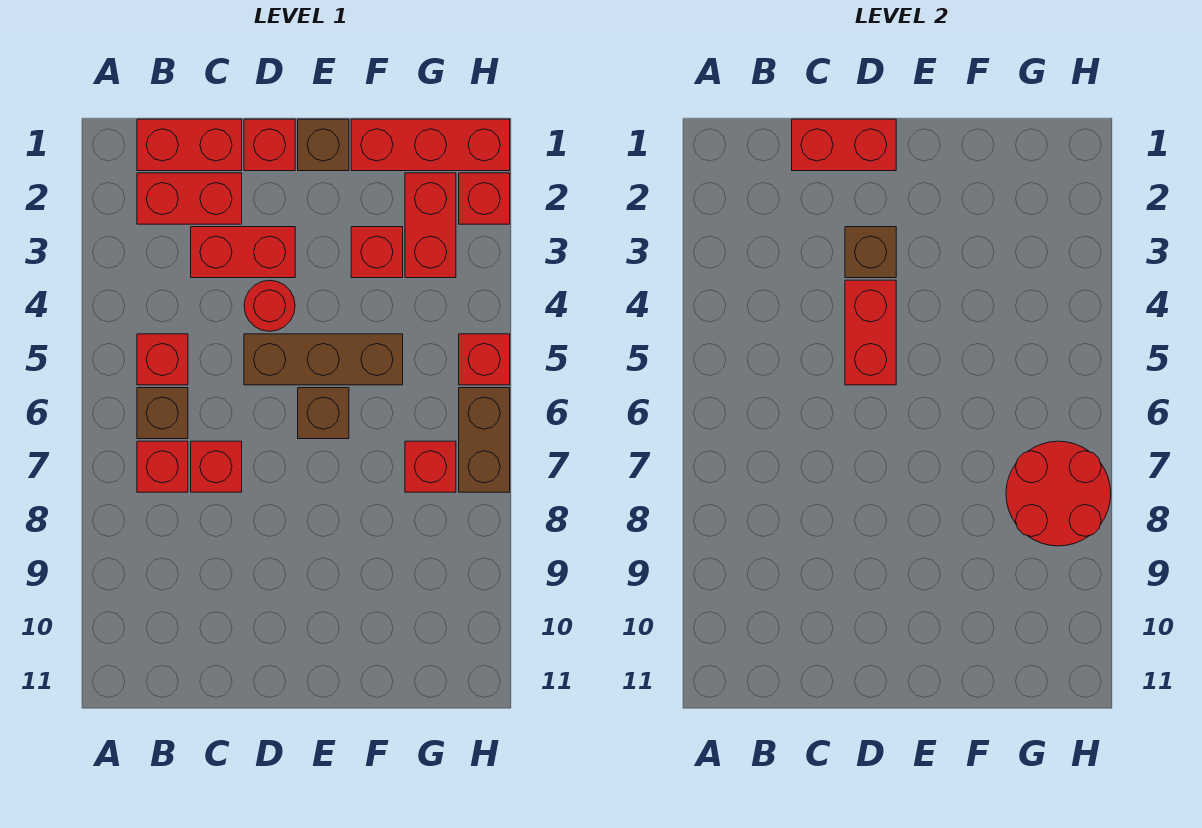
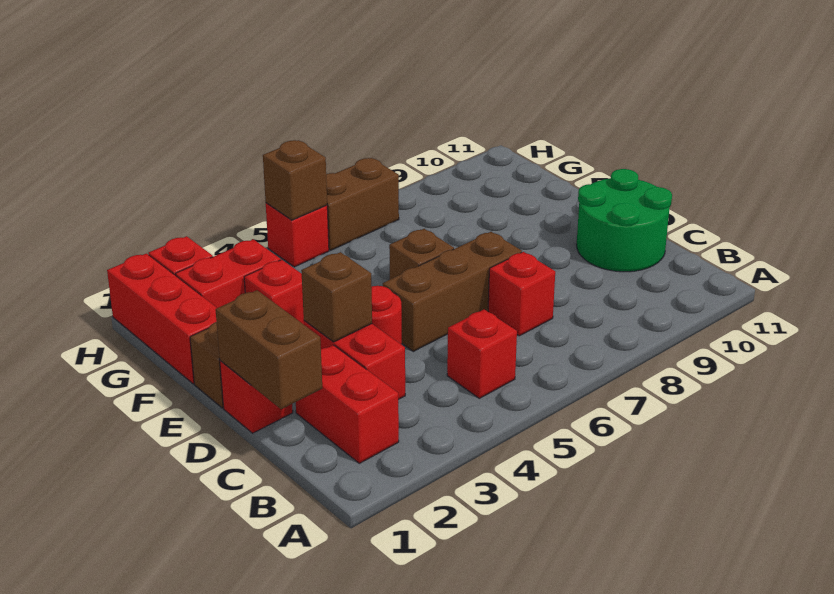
red brick B1:C1 level 1 -> none
brown brick B6 level 1 -> brown brick H5 level 2
red brick B7 level 1 -> none
red brick C1:D1 level 2 -> brown brick C1:D1 level 2
none -> green round brick C10:D11 level 1
red brick D4:D5 level 2 -> none
brown brick D5:F5 level 1 -> brown brick D5:D7 level 1
red brick G7 level 1 -> none
red round brick G7:H8 level 2 -> none

